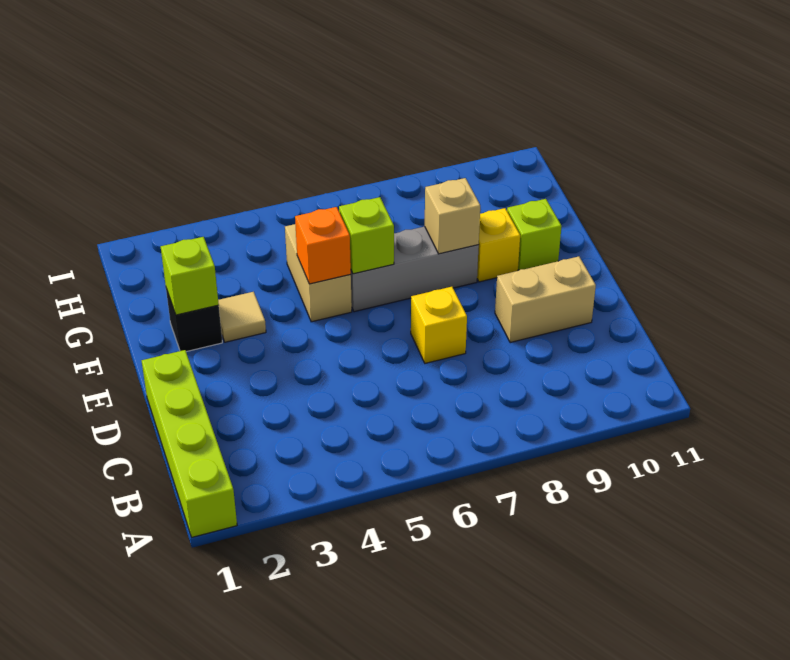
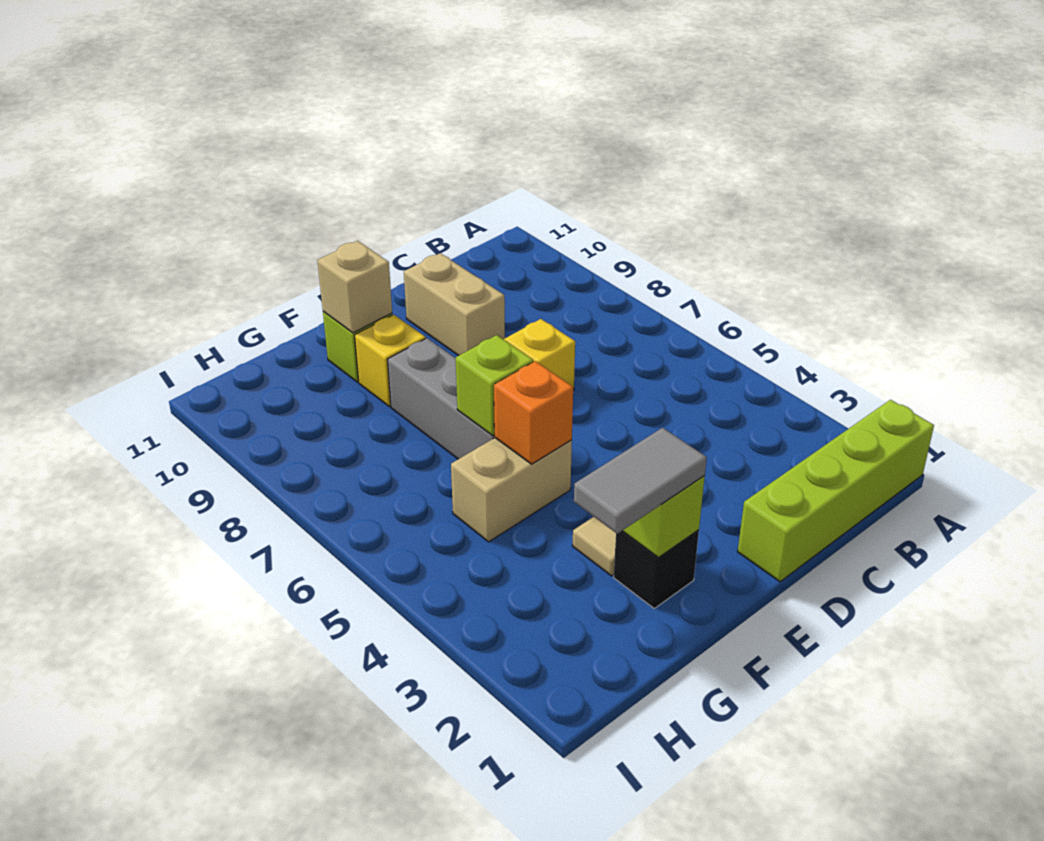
none -> grey tile F2:G2 level 3
tan brick F8 level 2 -> tan brick F10 level 2

